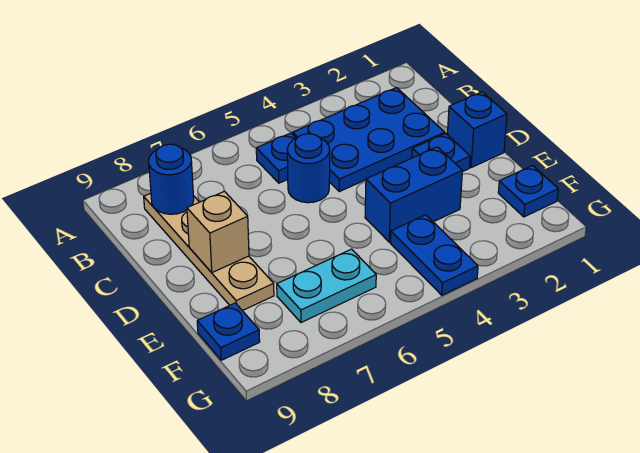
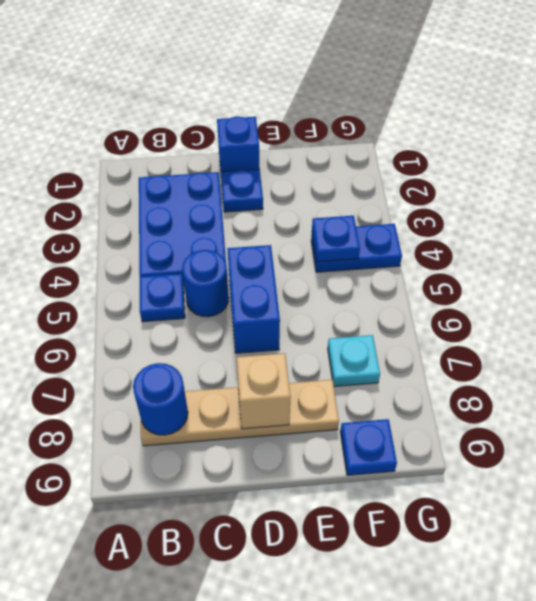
blue brick E3:E4 level 1 -> blue brick D5:D6 level 1
blue plate F1 level 1 -> blue plate F4 level 2
cyan plate F6:F7 level 1 -> cyan plate F7 level 1

